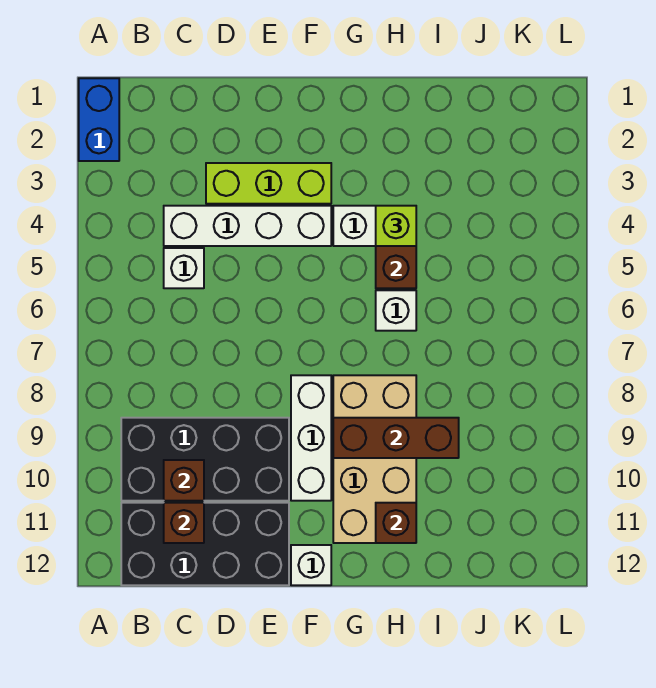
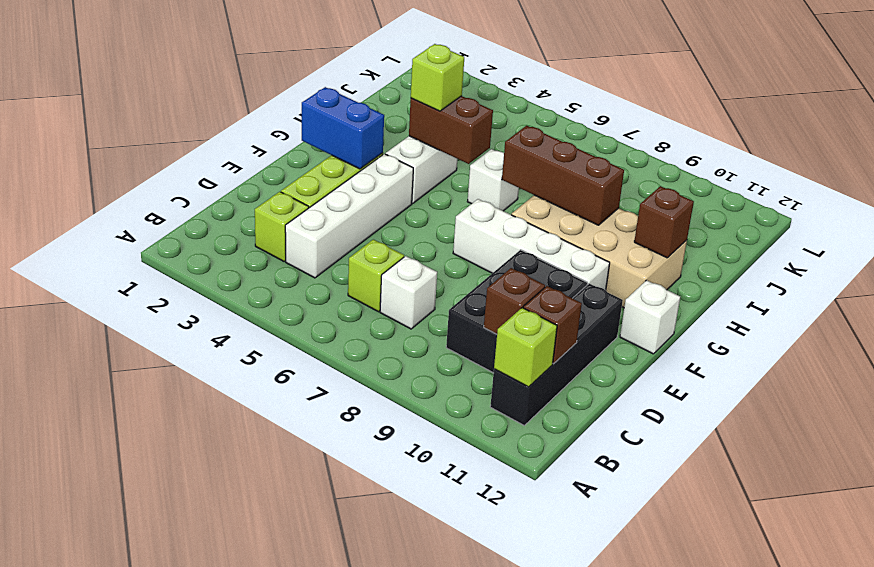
blue brick A1:A2 level 1 -> blue brick F2:F3 level 2
black brick B9:E10 level 1 -> black brick C9:E10 level 1
black brick B11:E12 level 1 -> black brick B11:E11 level 1
none -> lime brick B11 level 2
none -> lime brick C3 level 1
white brick C5 level 1 -> white brick C7 level 1
none -> lime brick C6 level 1
white brick F8:F10 level 1 -> white brick F7:F10 level 1
brown brick G9:I9 level 2 -> brown brick H7:H9 level 2

